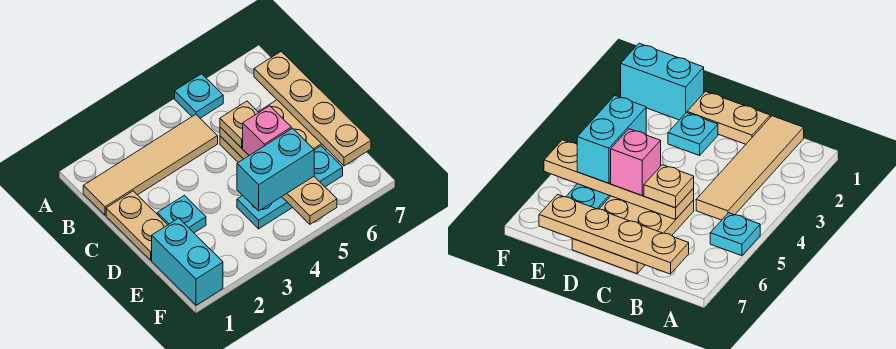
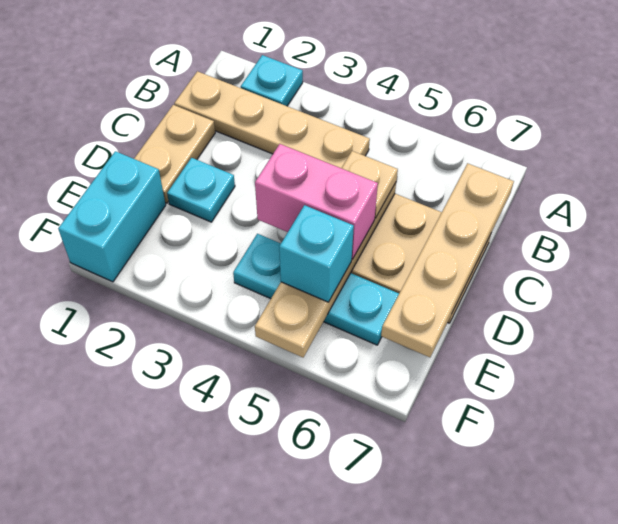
cyan plate A5 level 1 -> cyan plate A2 level 1
tan tile B1:B4 level 1 -> tan plate B1:B4 level 1
pink brick D5 level 3 -> pink brick D4:D5 level 3
cyan brick E4:E5 level 3 -> cyan brick E5 level 3

